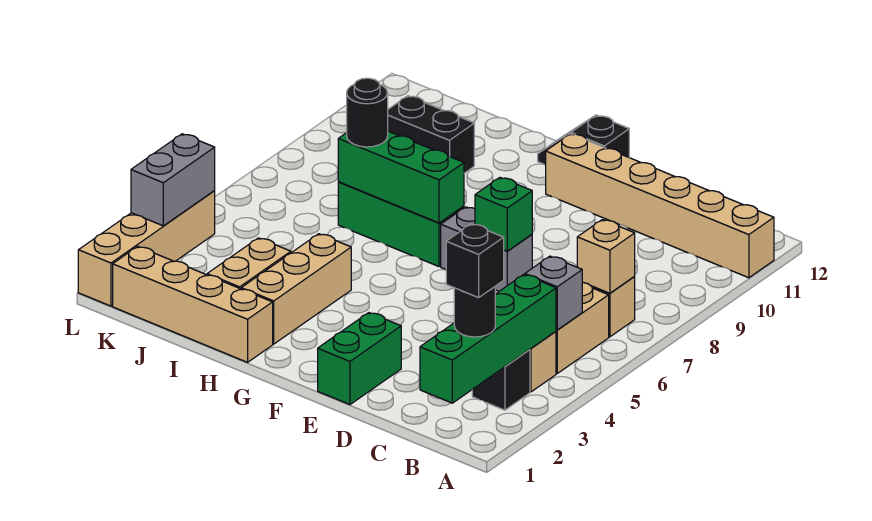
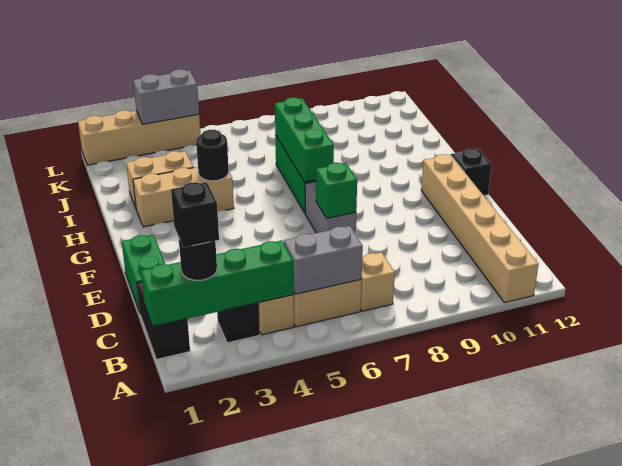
grey brick B5 level 2 -> grey brick B5:B6 level 2
tan brick B7 level 2 -> none
green brick E1:E2 level 1 -> green brick D1:E1 level 1
tan brick H1:K1 level 1 -> none
black round brick I7 level 3 -> black round brick H4 level 2
black brick I10:J10 level 1 -> black brick B1:C1 level 1

